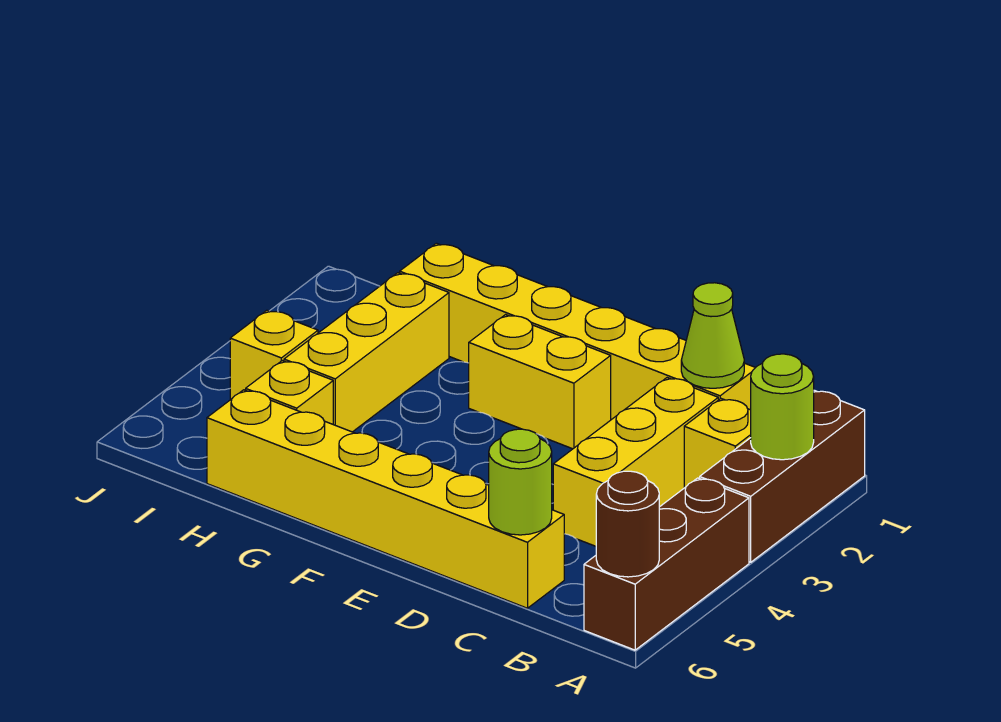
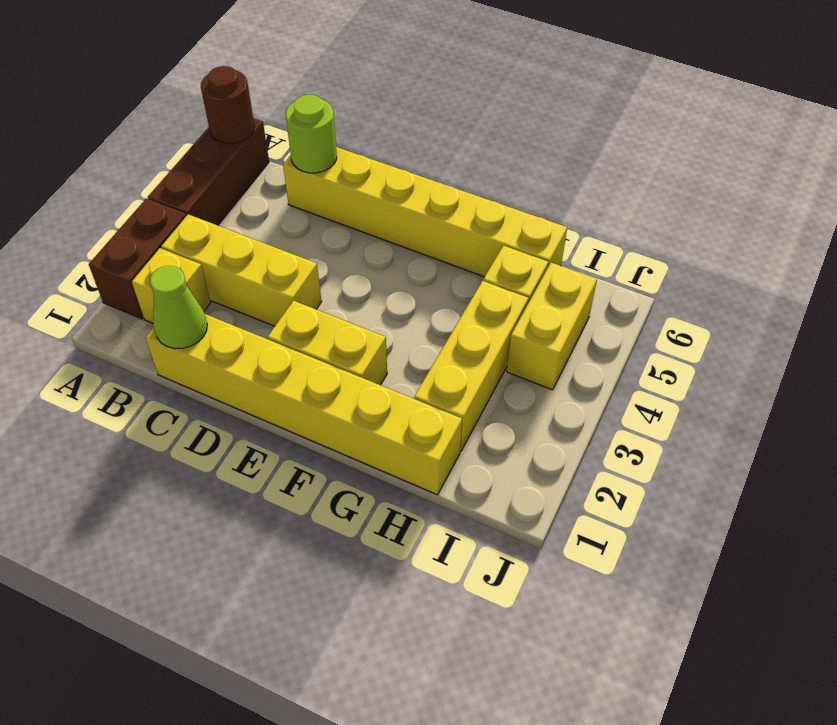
brown brick A1:A3 level 1 -> brown brick A2:A3 level 1
lime round brick A2 level 2 -> none
yellow brick C2:C4 level 1 -> yellow brick B3:D3 level 1
yellow brick I4 level 1 -> yellow brick I4:I5 level 1

